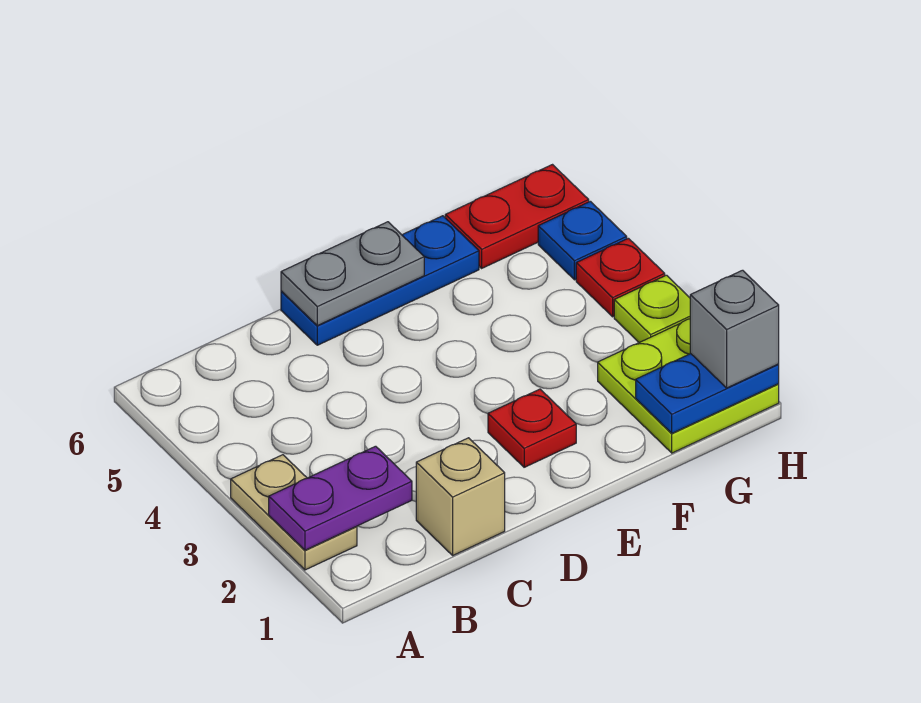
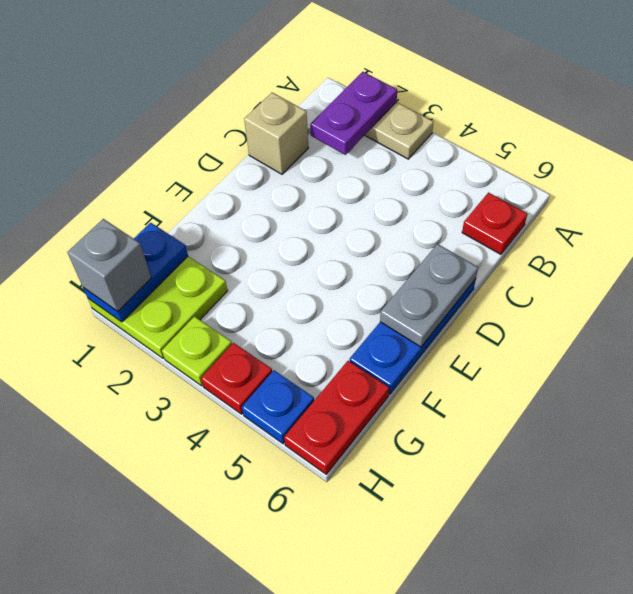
red plate E2 level 1 -> red plate B6 level 1

